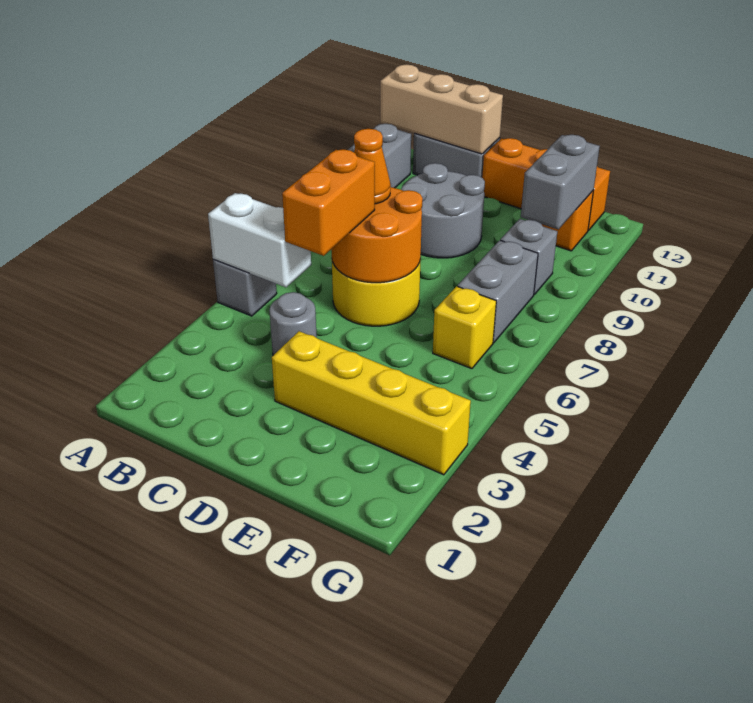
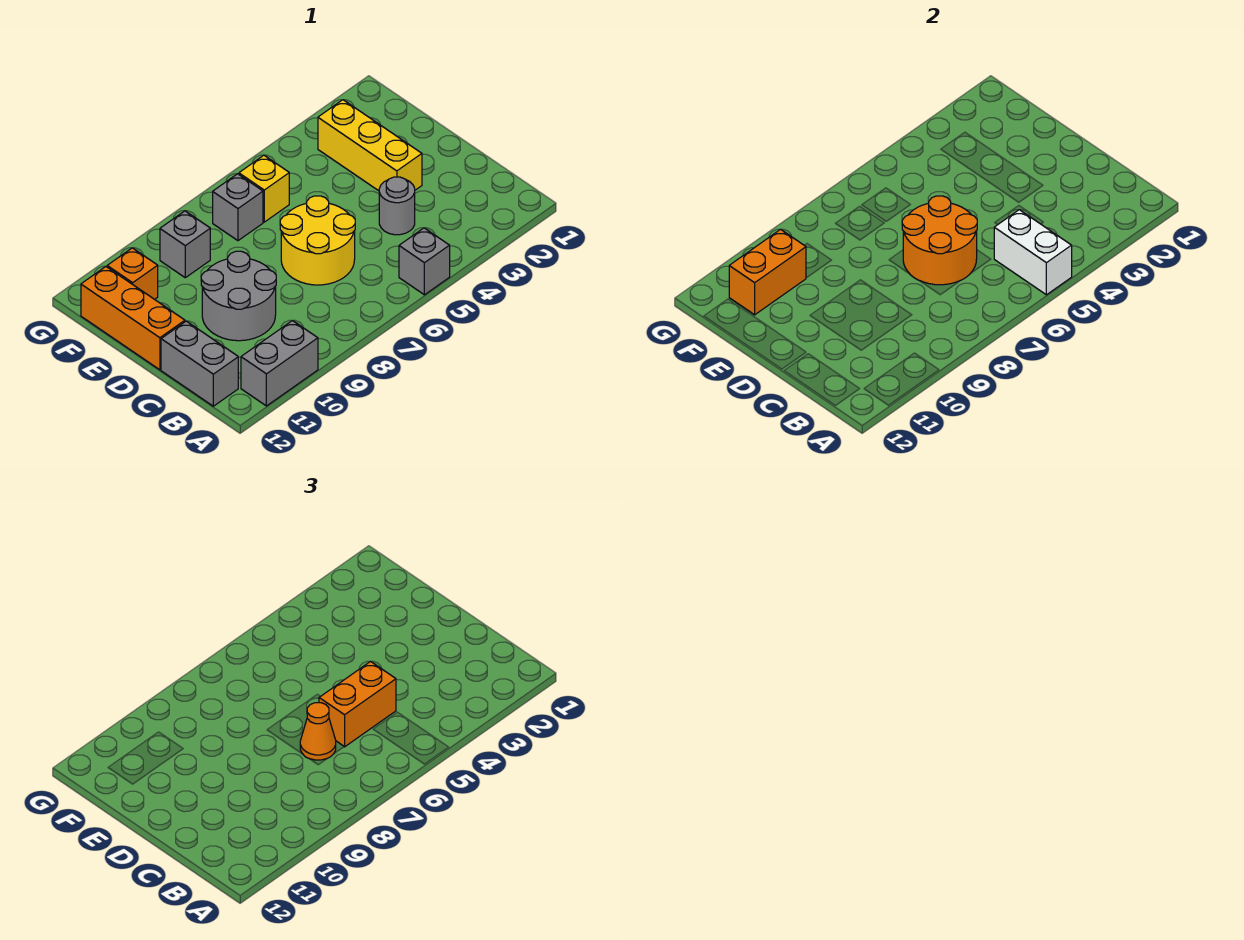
tan brick A12:C12 level 2 -> none
yellow brick D3:G3 level 1 -> yellow brick D3:F3 level 1
grey brick F7:F8 level 1 -> grey brick F7 level 1
grey brick F10:F11 level 2 -> orange brick F10:F11 level 2

